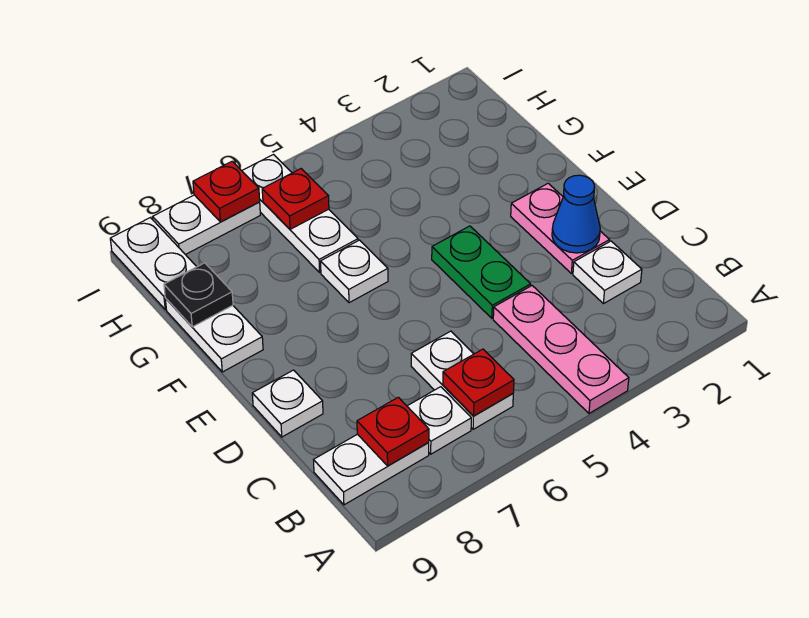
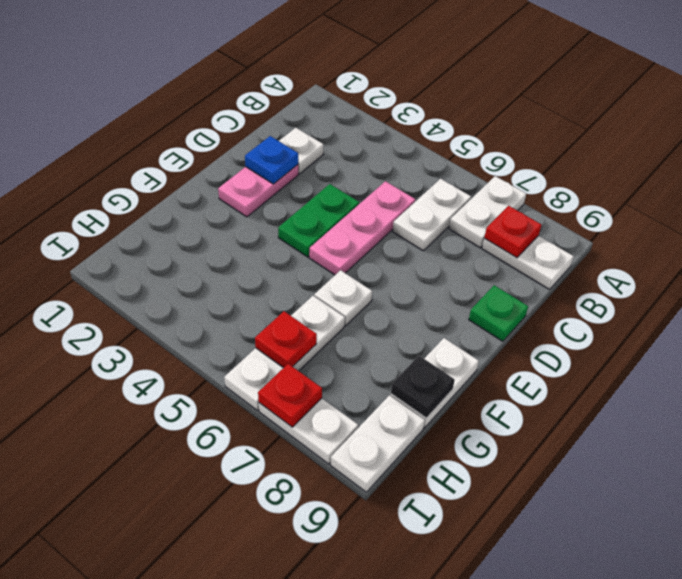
pink plate A4:C4 level 1 -> pink plate C5:E5 level 1
red plate B6 level 2 -> none
white plate B7 level 1 -> white plate A7:B7 level 1
blue cone D2 level 2 -> blue plate D2 level 2
white plate D9 level 1 -> green plate D9 level 1

